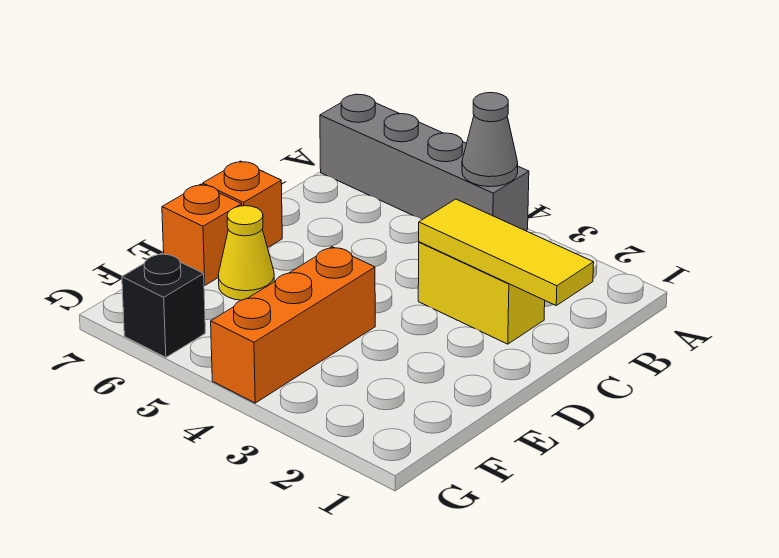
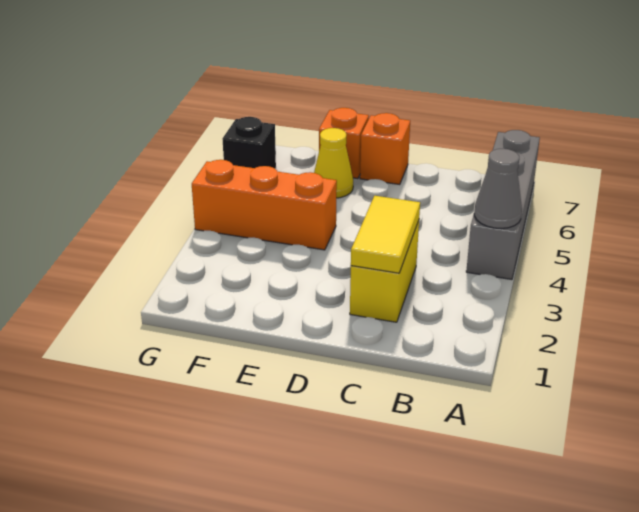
yellow tile C1:C3 level 2 -> yellow tile C2:C3 level 2

